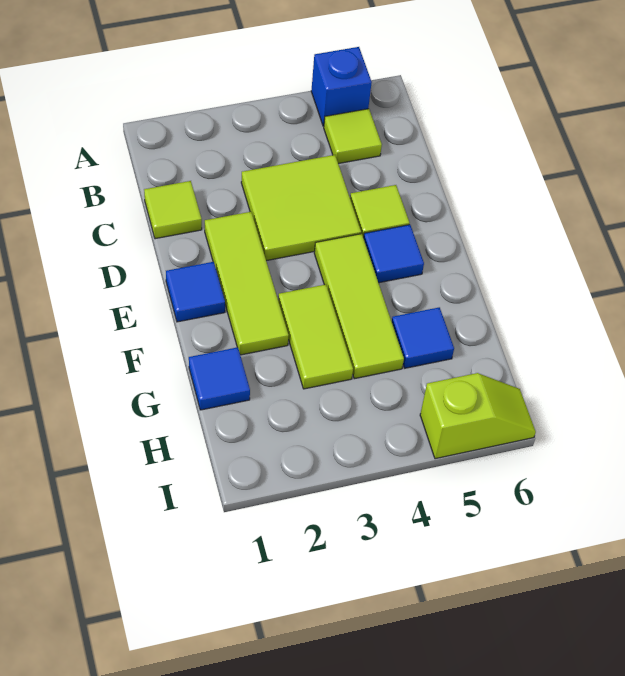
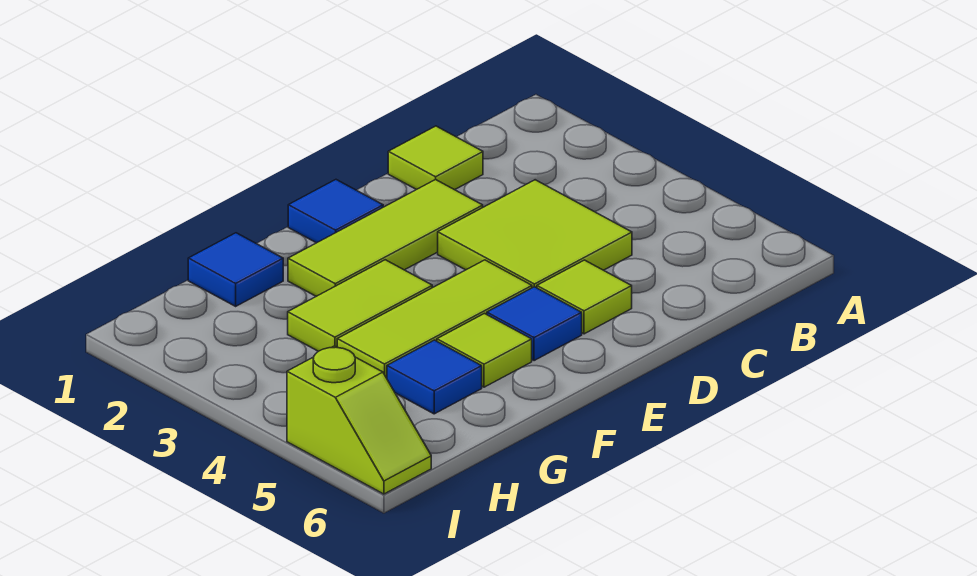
blue brick A5 level 1 -> none
lime tile B5 level 1 -> lime tile F5 level 1

